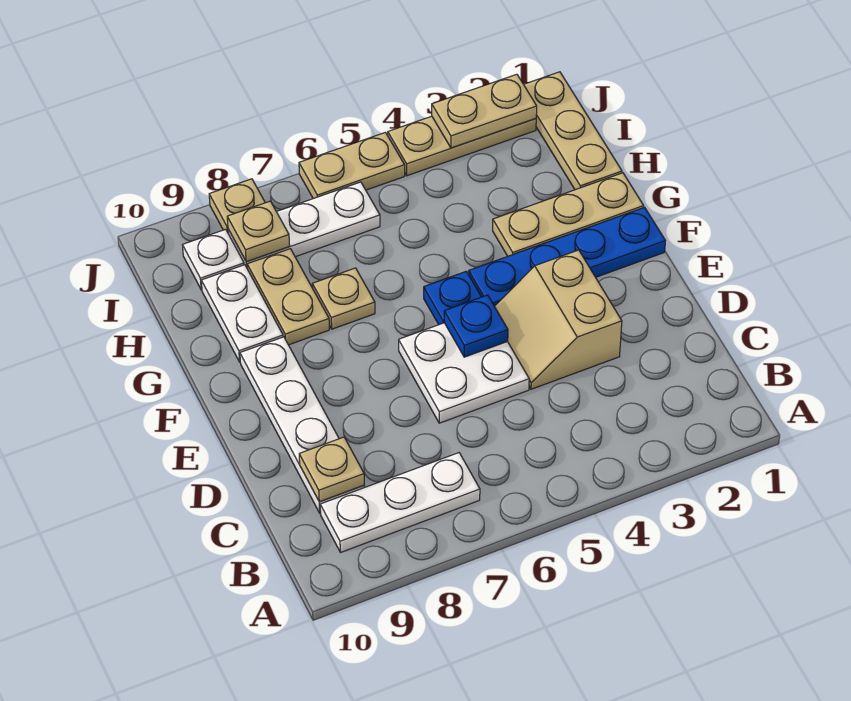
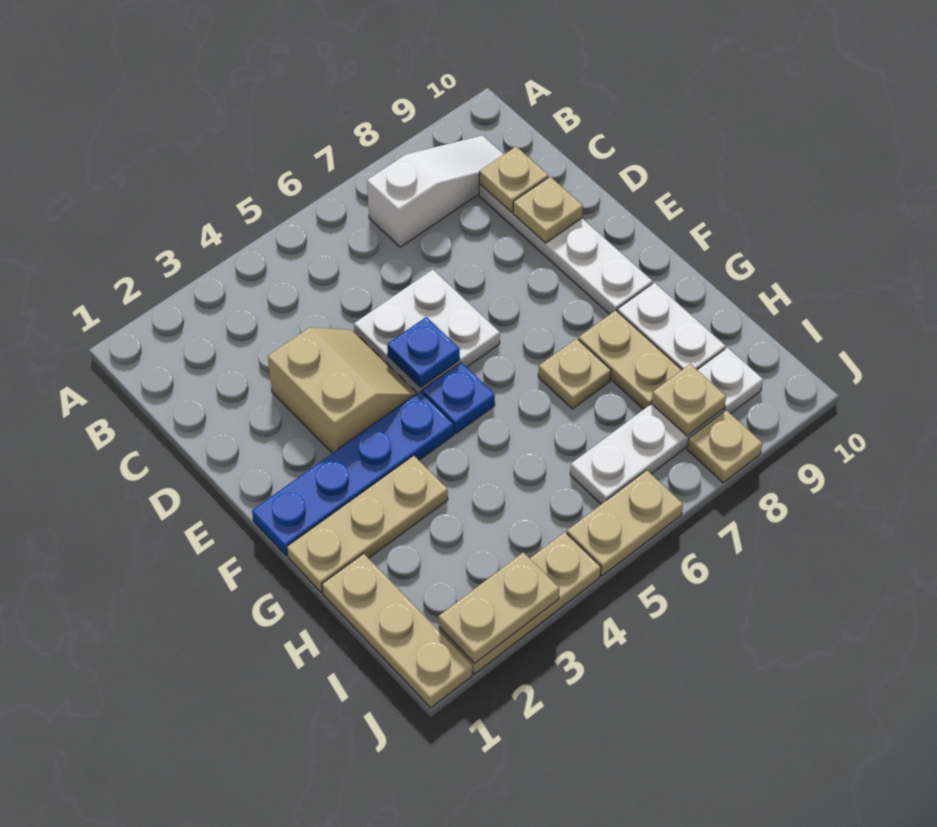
white plate B7:B9 level 1 -> white slope B7:B9 level 1 top 7
none -> tan plate D9 level 2

